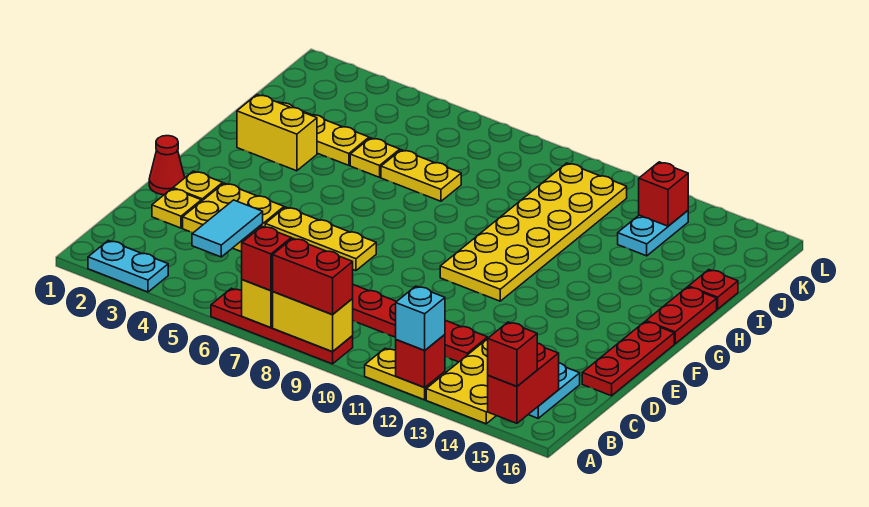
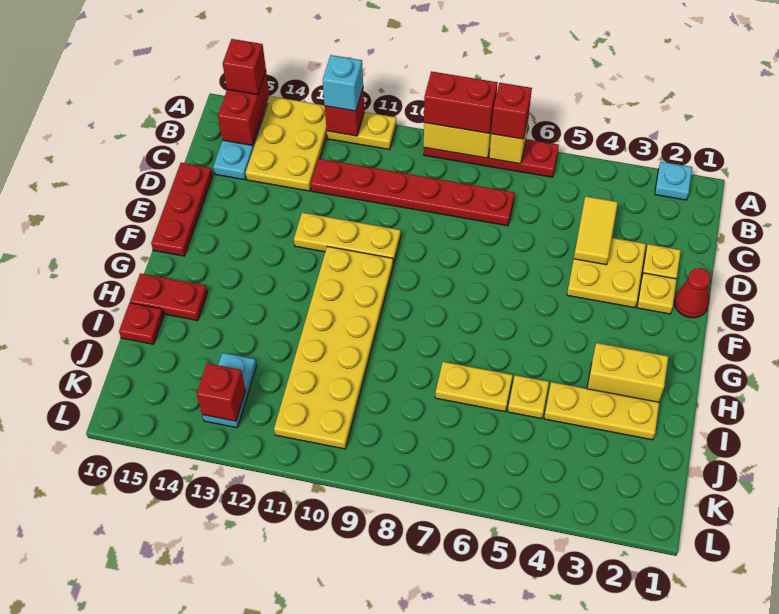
cyan plate A2:A3 level 1 -> cyan plate A2 level 1
cyan tile C4:D4 level 2 -> yellow tile C4:D4 level 2
yellow plate E5:E7 level 1 -> yellow plate E10:E12 level 1
red plate G16:H16 level 1 -> red plate H15:H16 level 1

